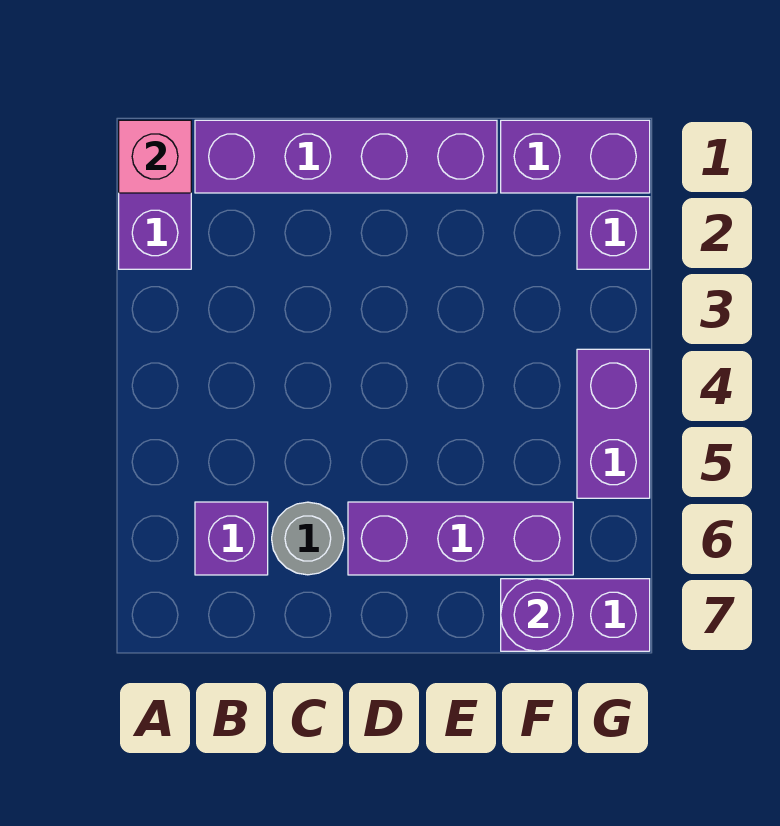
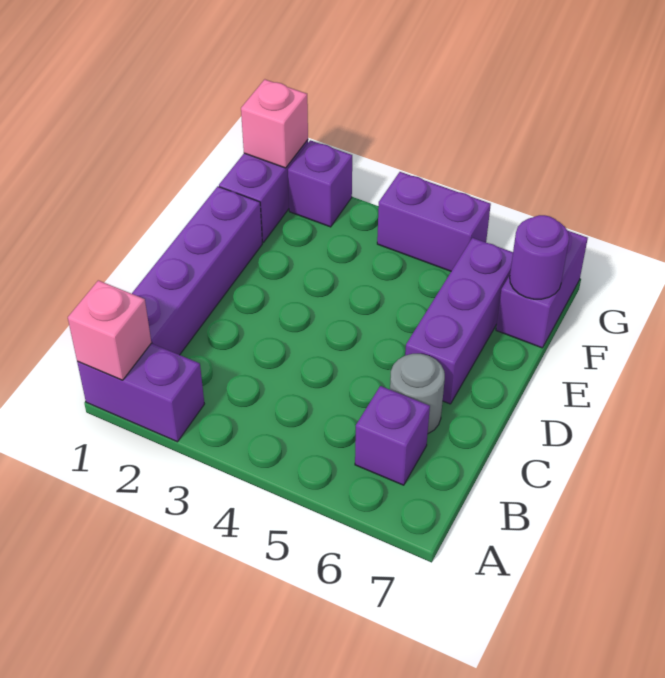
none -> pink brick G1 level 2

